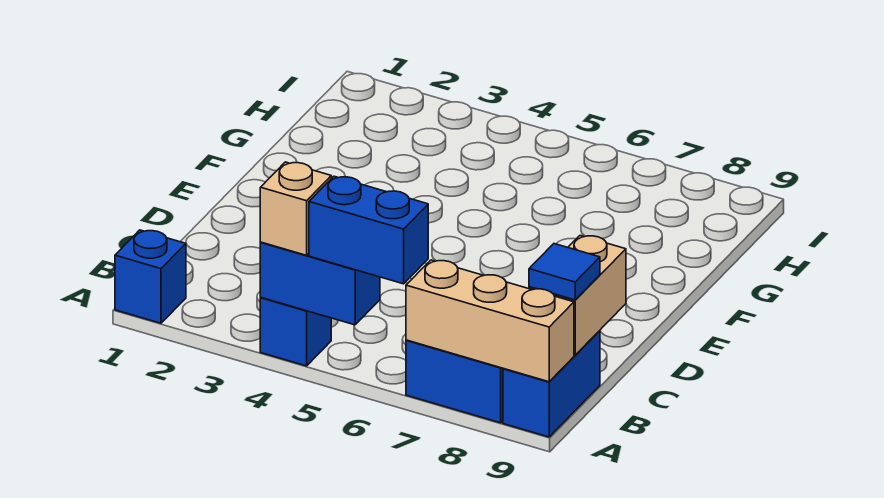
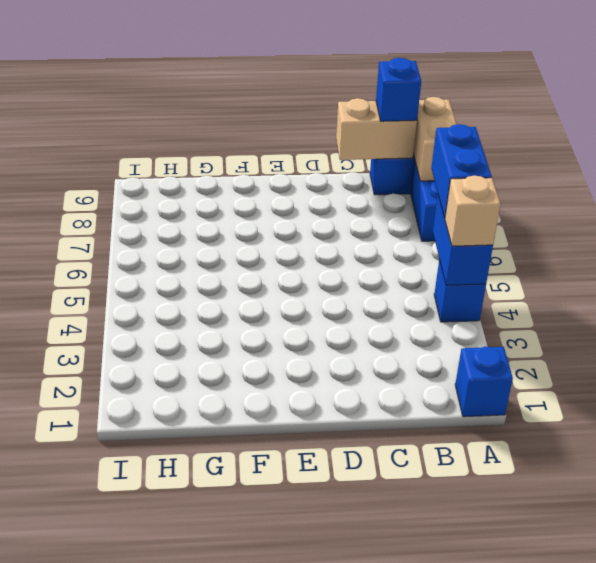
tan brick A7:A9 level 2 -> tan brick A8:A9 level 2
blue tile B9 level 3 -> blue brick B9 level 3

